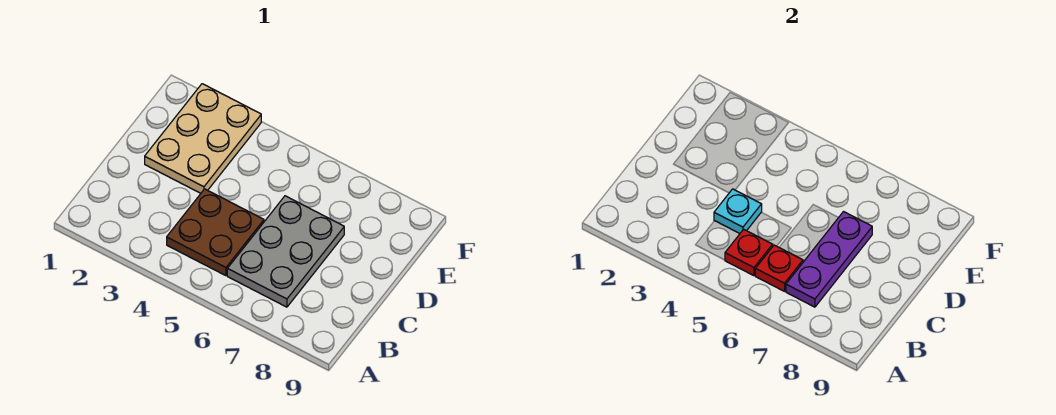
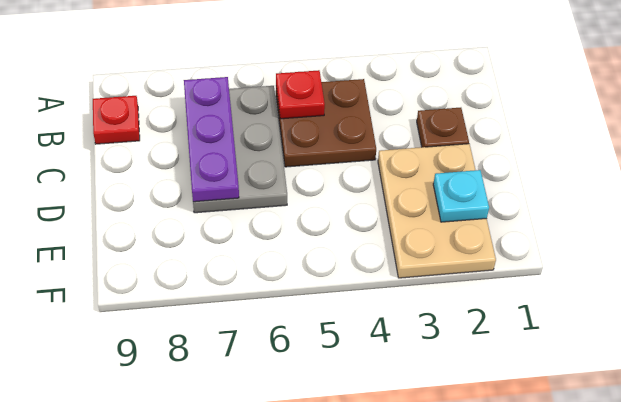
red plate B6 level 2 -> red plate B9 level 1
none -> brown plate C2 level 1
cyan plate C4 level 2 -> cyan plate E2 level 2

